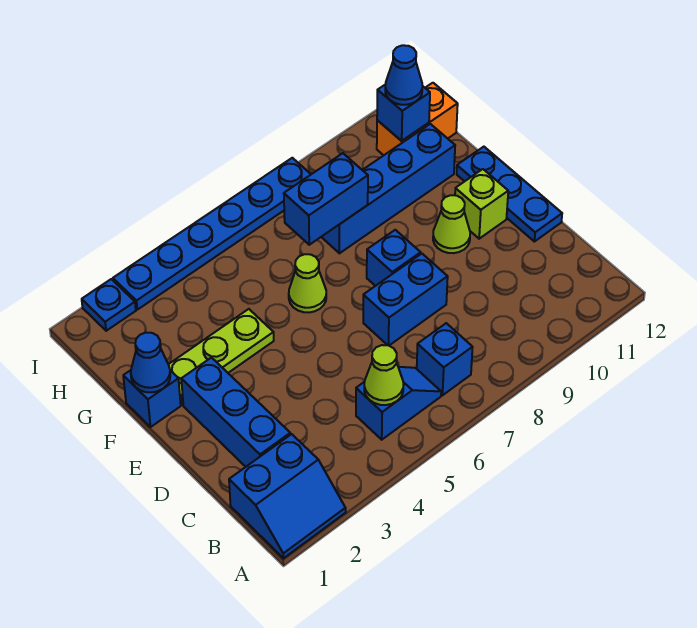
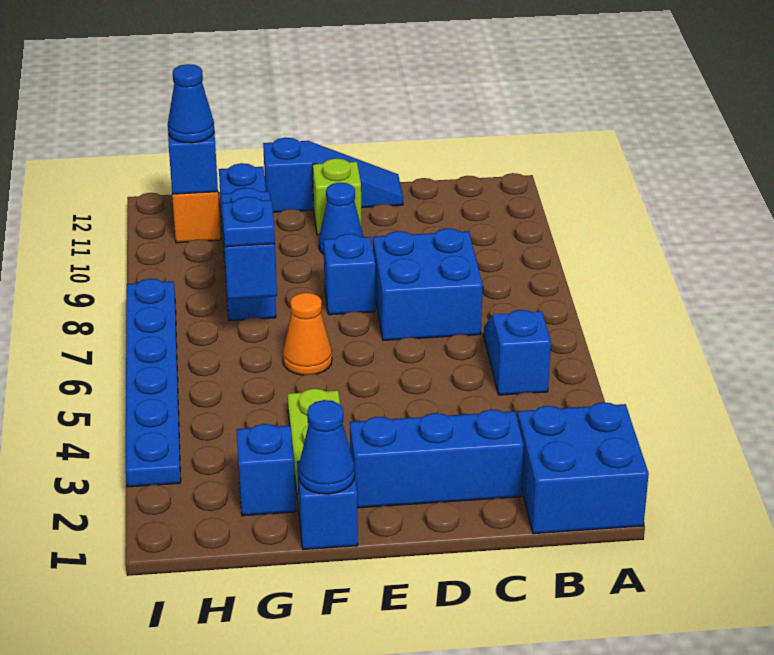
blue slope A1:B2 level 1 top B -> blue brick A1:B2 level 1
lime cone B5 level 2 -> none
blue brick B7 level 1 -> blue brick G2 level 1
blue brick D7:D8 level 1 -> blue brick C7:D8 level 1
blue plate D12:F12 level 1 -> blue slope D12:F12 level 1 top F
lime cone E10 level 1 -> blue cone E10 level 1
lime cone F6 level 1 -> orange cone F6 level 1
blue plate I2 level 1 -> blue plate G7 level 3

